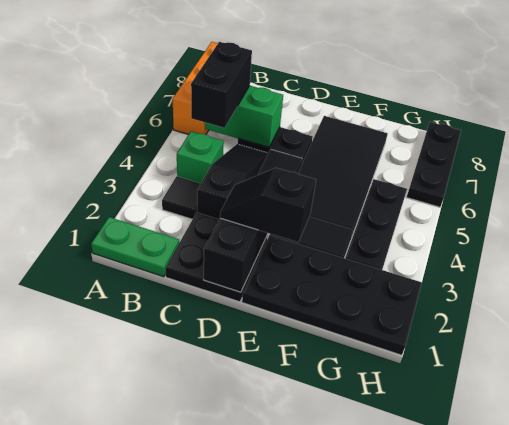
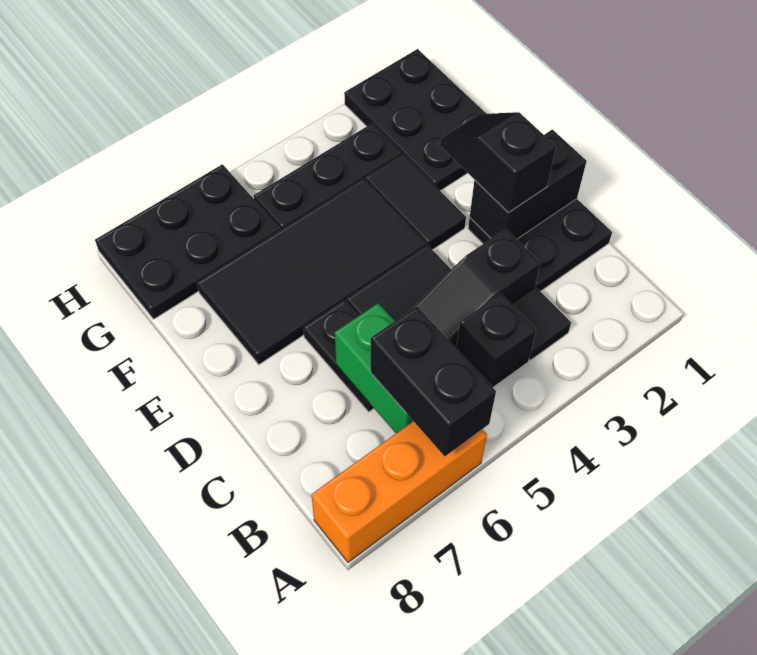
green plate A1:B1 level 1 -> none
green brick B4 level 1 -> black brick B4 level 1
black brick B5:B6 level 3 -> black brick A6:B6 level 3
black slope D2:E2 level 3 top E -> black slope D2:E2 level 3 top D
black plate E1:H2 level 1 -> black plate F1:H2 level 1
black plate H6:H8 level 1 -> black plate G6:H8 level 1

